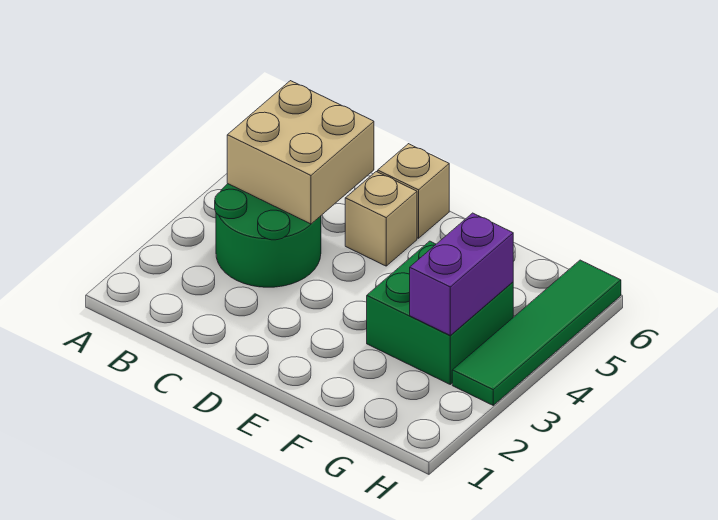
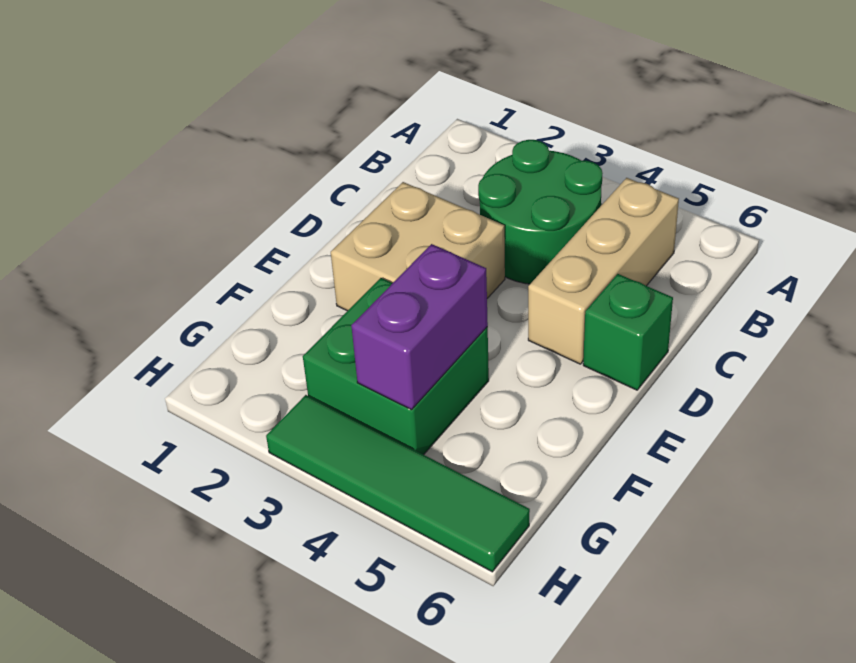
tan brick B4:C5 level 2 -> tan brick D2:E3 level 1
tan brick D5 level 1 -> tan brick B5:D5 level 1
tan brick D6 level 1 -> green brick D6 level 1
purple brick G3:G4 level 2 -> purple brick F4:G4 level 2

